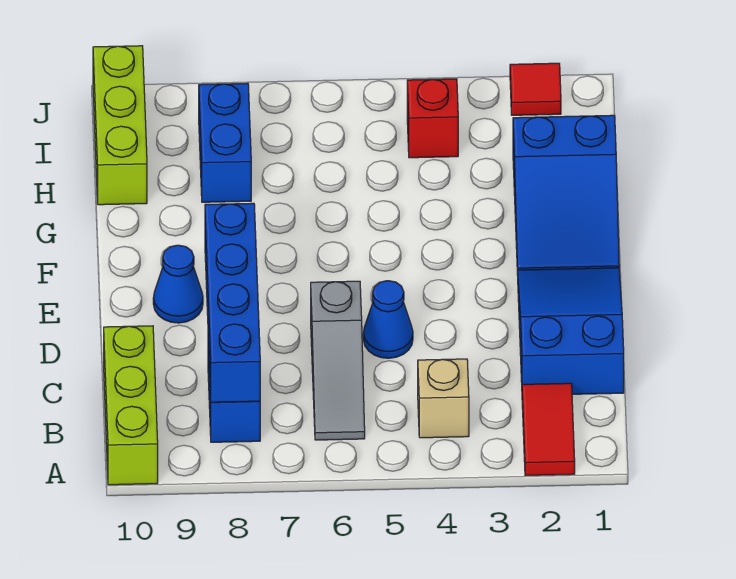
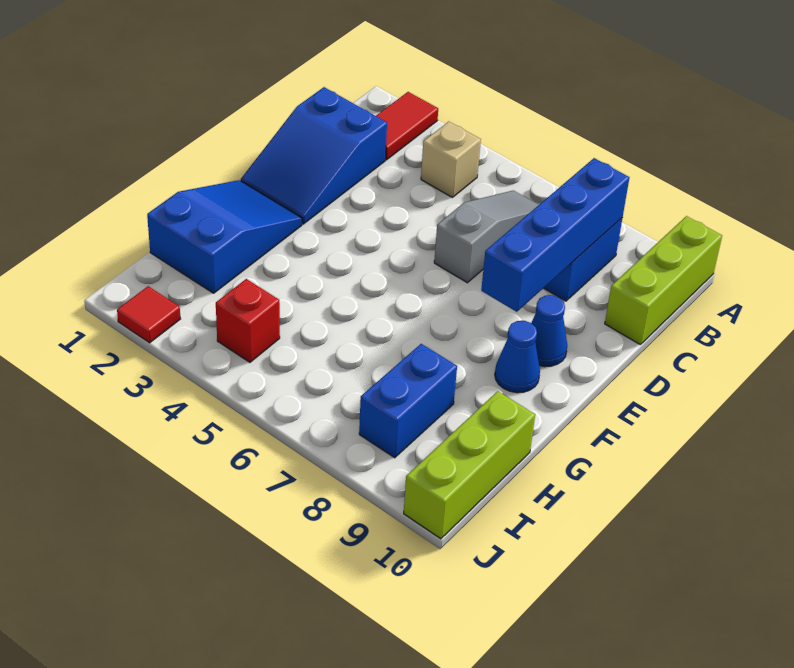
blue cone D5 level 1 -> blue cone F9 level 1

